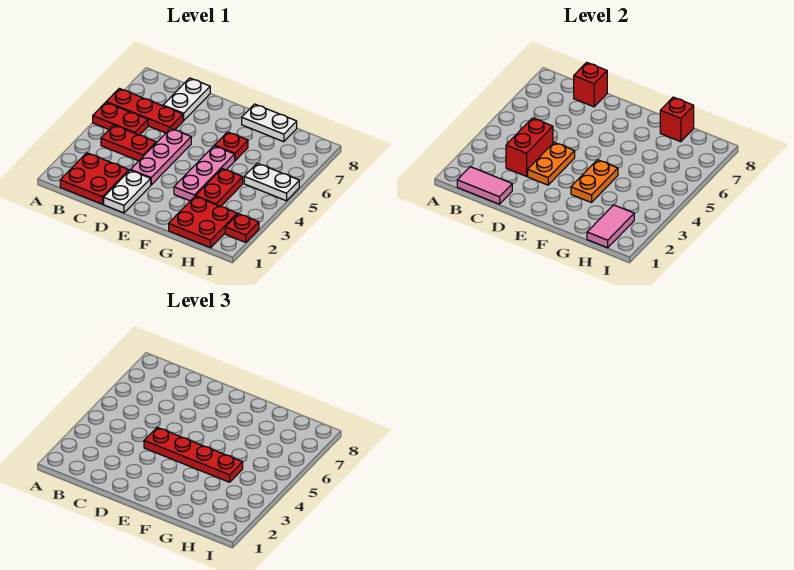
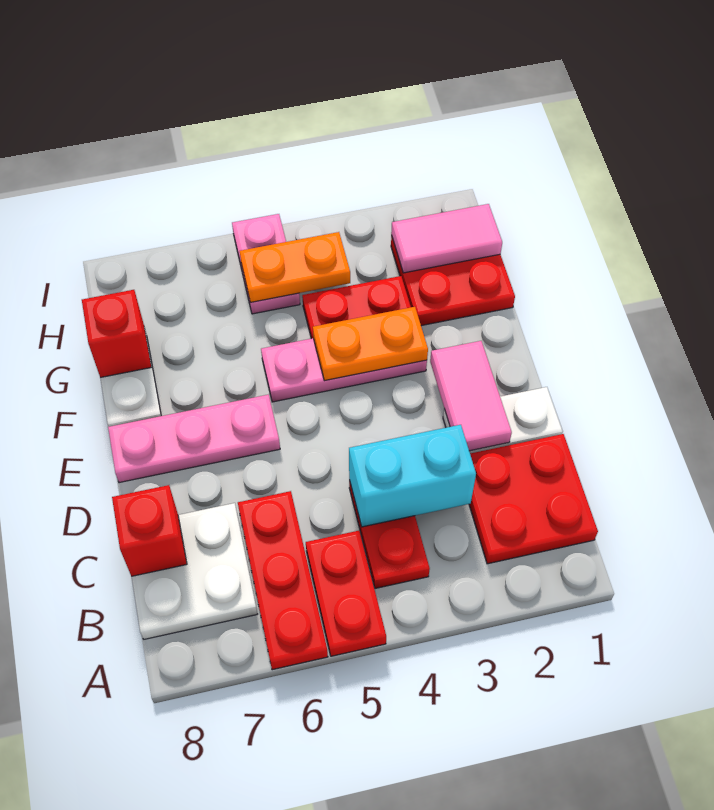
pink tile B1:C1 level 2 -> pink tile D2:E2 level 2
red brick C3:C4 level 2 -> cyan brick C3:C4 level 2
white plate C7:C8 level 1 -> white plate B7:C8 level 1
pink plate D3:D5 level 1 -> pink plate E6:E8 level 1
orange plate D3:D4 level 2 -> orange plate H4:H5 level 2
red plate D4:G4 level 3 -> none
red plate F6 level 1 -> none
white plate H5:I5 level 1 -> pink plate H5:I5 level 1
red plate I2 level 1 -> none

